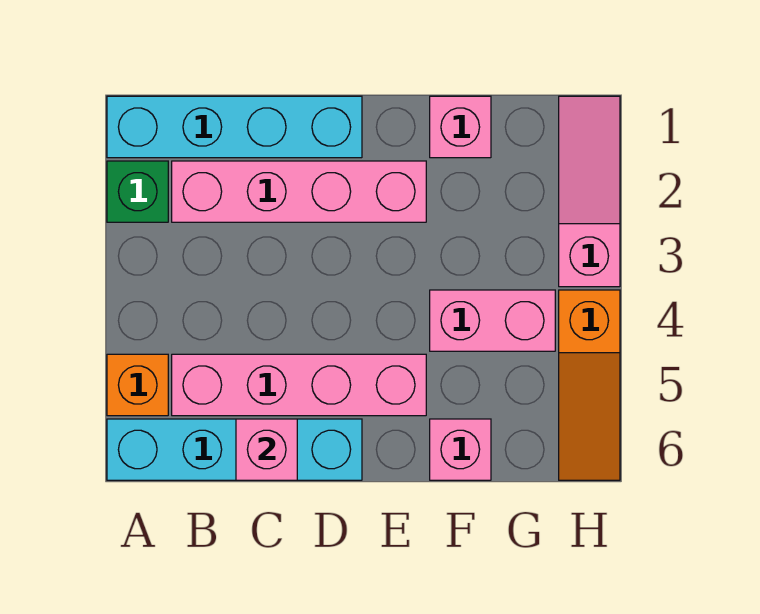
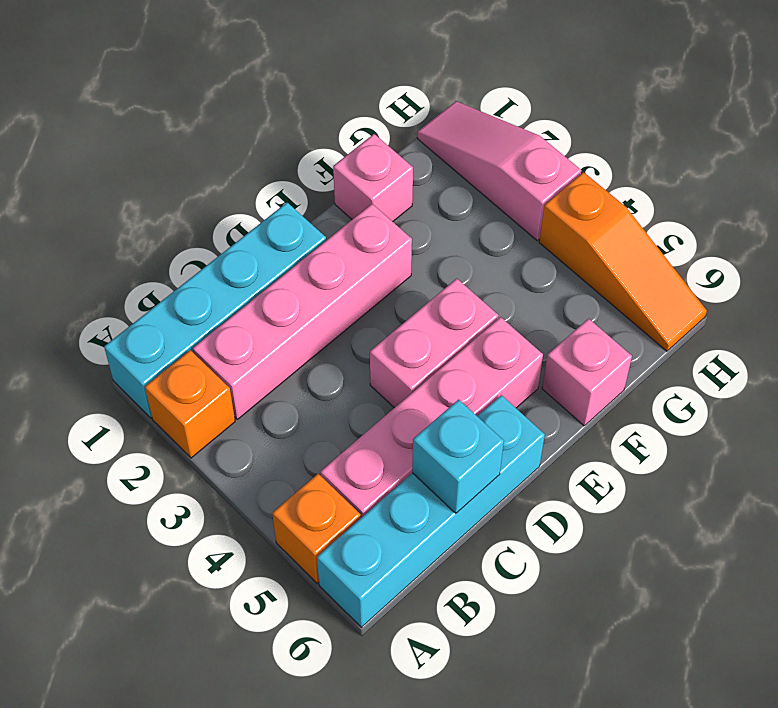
green brick A2 level 1 -> orange brick A2 level 1
pink brick C6 level 2 -> cyan brick C6 level 2
pink brick F4:G4 level 1 -> pink brick D4:E4 level 1

